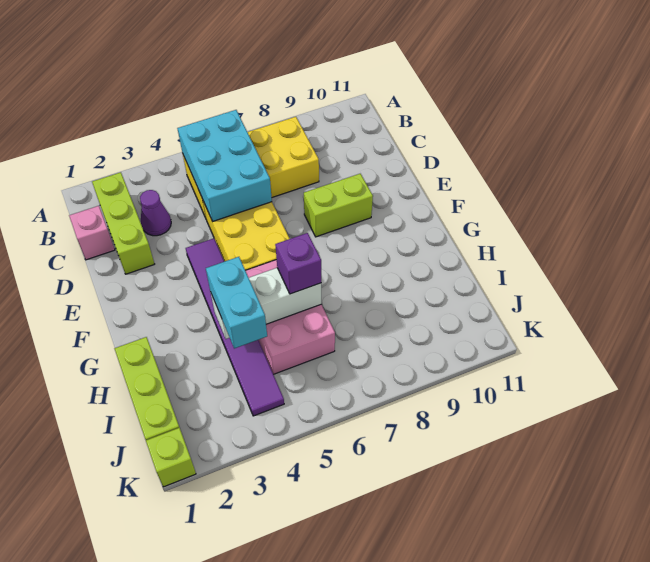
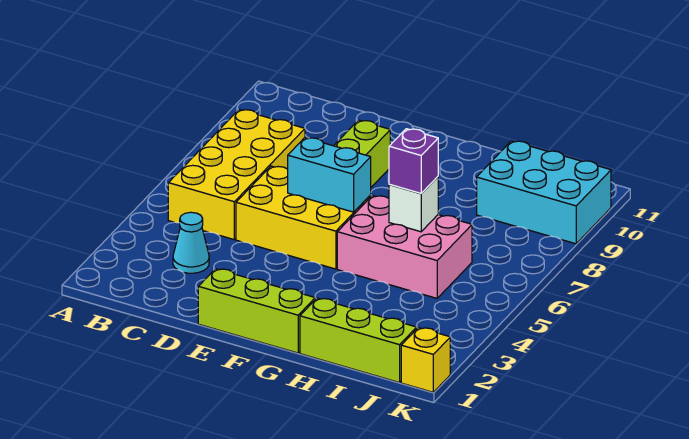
lime brick B2:D2 level 1 -> lime brick E1:G1 level 1
cyan brick B5:D6 level 2 -> cyan brick I9:K10 level 1
pink brick C1 level 1 -> none
purple cone C3 level 1 -> cyan cone C3 level 1
purple tile E4:J4 level 1 -> none
white brick H4:H6 level 2 -> white brick H6 level 2
cyan brick H4:I4 level 3 -> cyan brick E6:F6 level 2
lime brick K1 level 1 -> yellow brick K1 level 1

